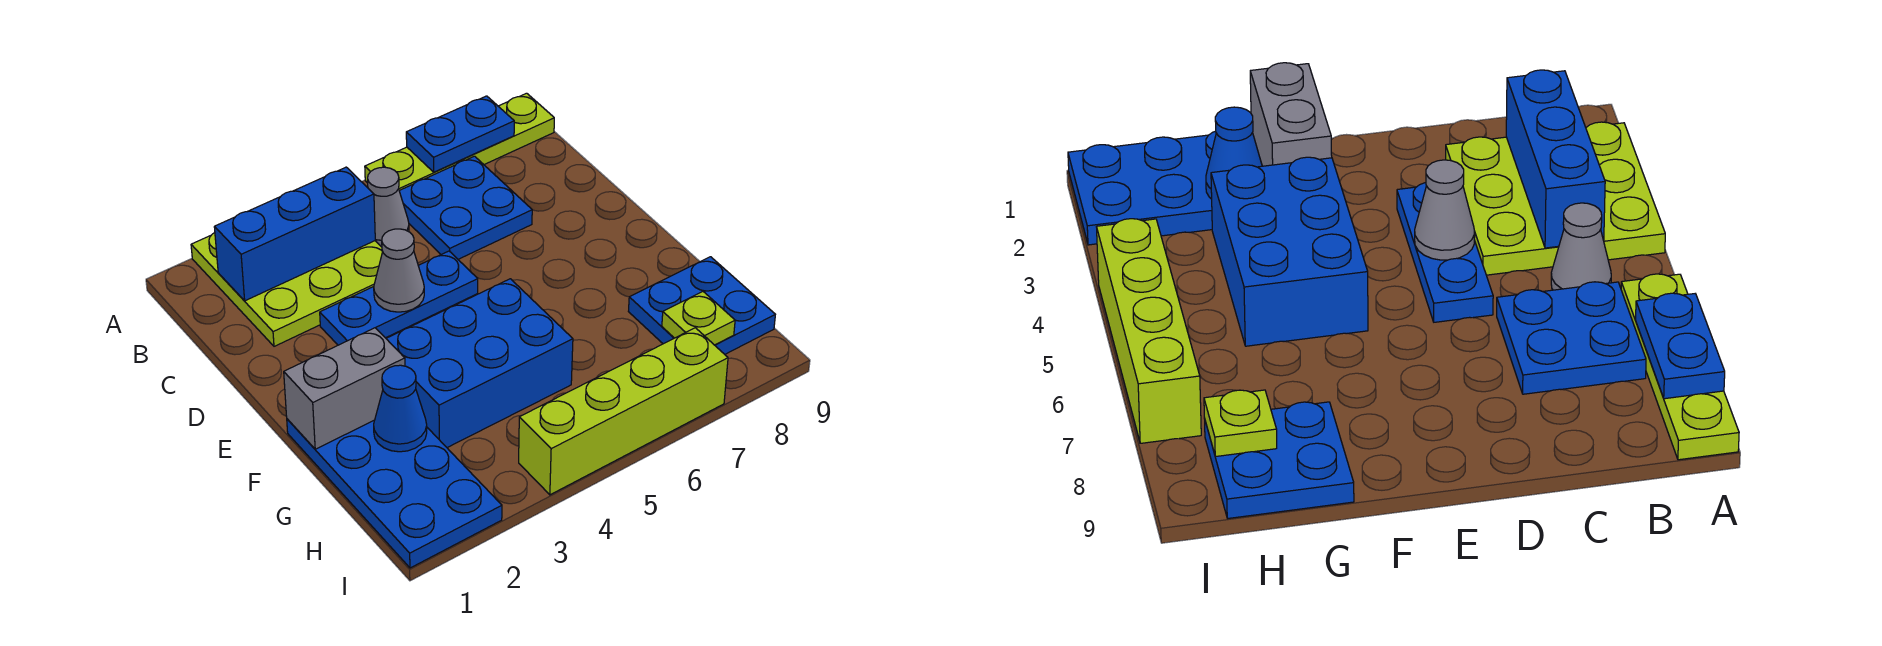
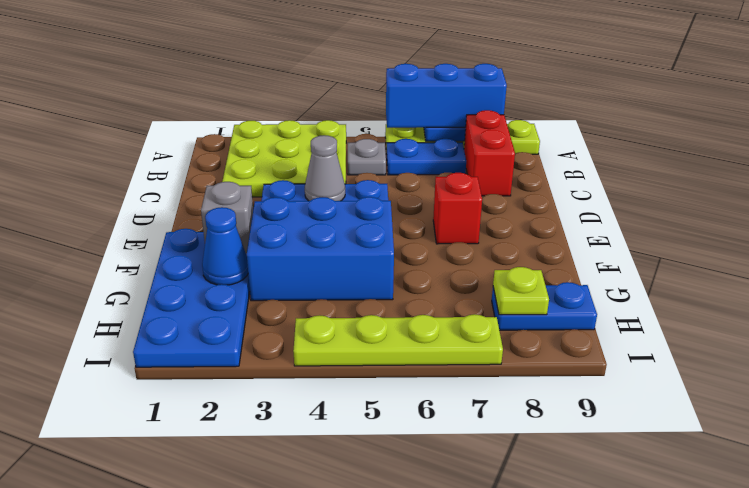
blue brick B2:B4 level 2 -> blue brick A6:A8 level 3
grey cone B5 level 1 -> grey plate B5 level 1
blue plate B6:C7 level 1 -> blue plate B6:B7 level 1
none -> red brick B8:C8 level 1
none -> red brick E7 level 1
grey brick F1:F2 level 2 -> grey brick F2 level 2
blue plate G8:H9 level 1 -> blue plate H8:H9 level 1
lime brick I4:I7 level 1 -> lime plate I4:I7 level 1

